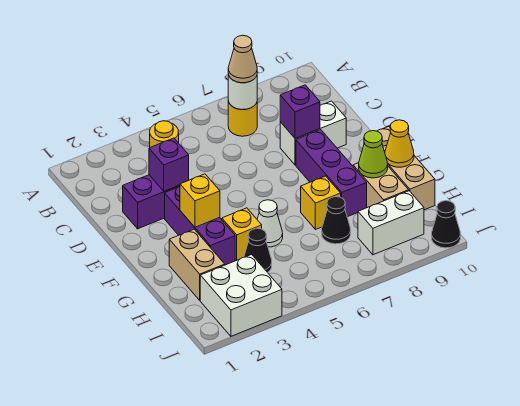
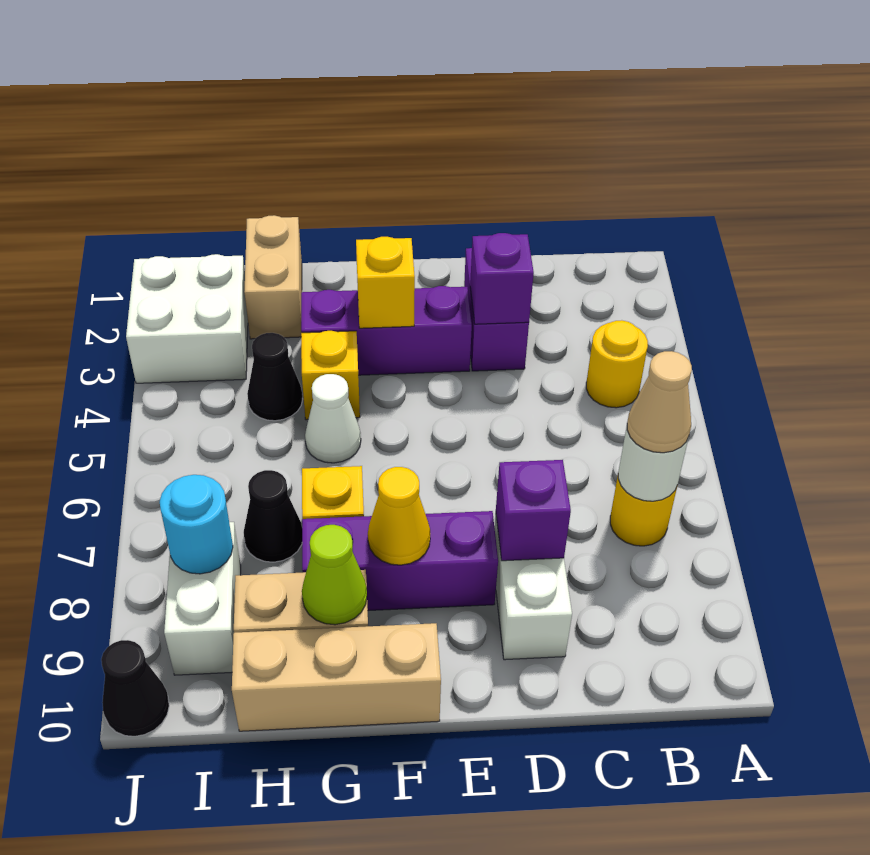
tan brick G2:H2 level 1 -> tan brick H1:H2 level 1
yellow cone G10 level 2 -> yellow cone F8 level 2
none -> cyan round brick I8 level 2

